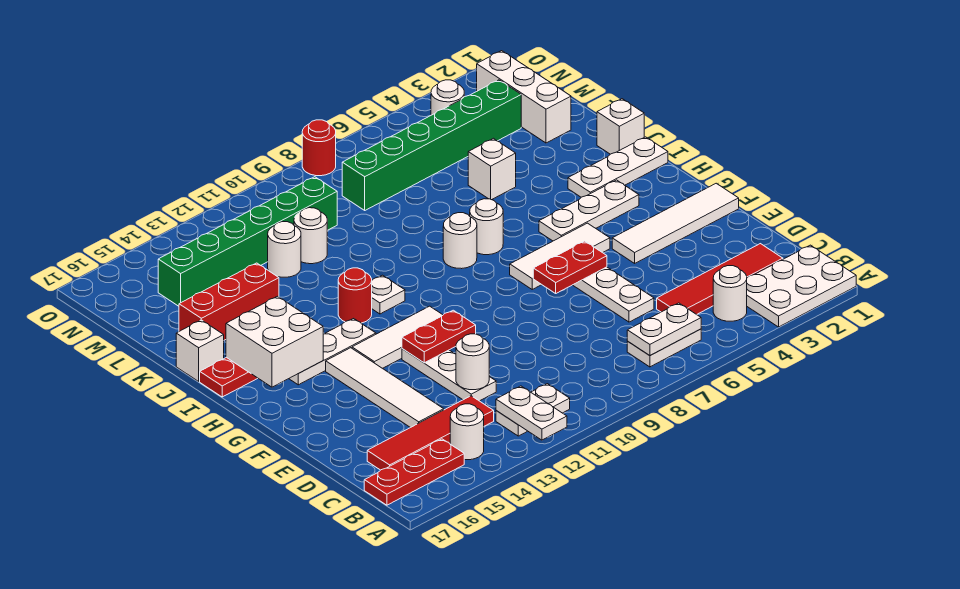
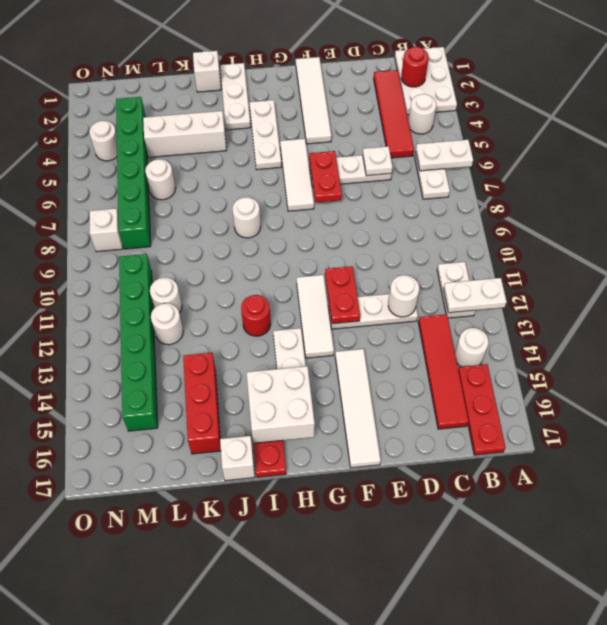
white plate B6:B7 level 2 -> white plate A6:B6 level 2
white tile D14:G14 level 1 -> white tile F14:F17 level 1
white round brick I7 level 1 -> white round brick L6 level 1
white plate I11 level 1 -> white plate D6 level 2
white brick K5 level 1 -> white brick N8 level 1
white brick L2:N2 level 1 -> white brick J4:L4 level 1
red round brick O8 level 1 -> red round brick B2 level 2

